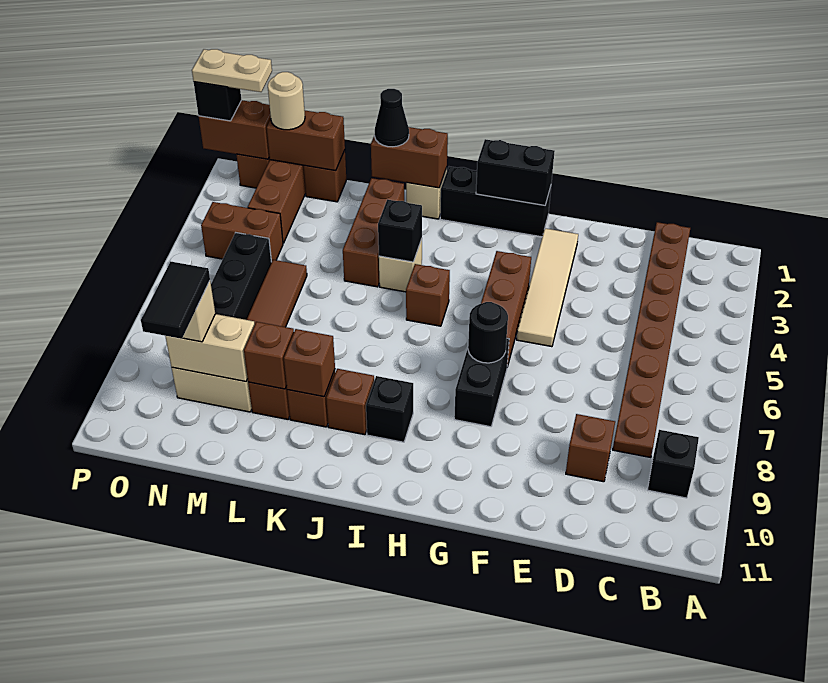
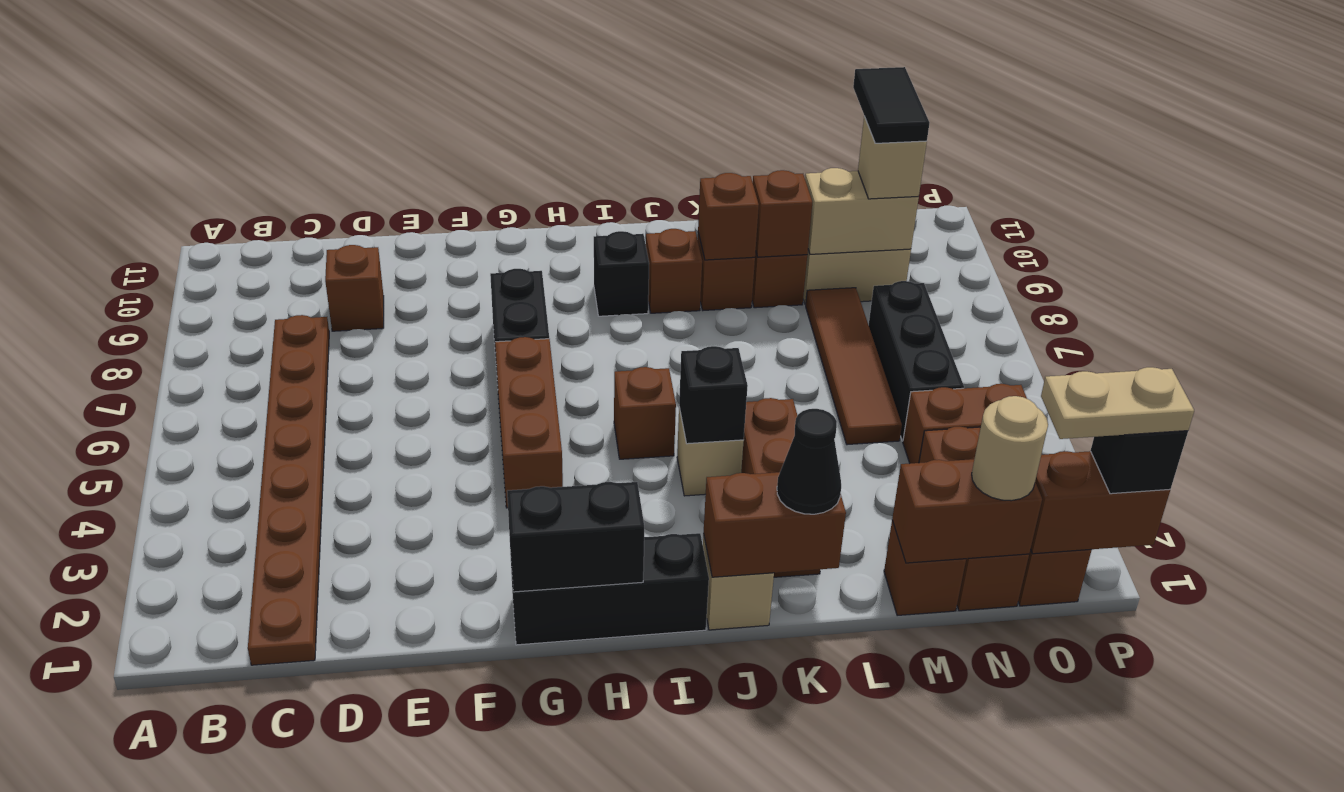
black brick B9 level 1 -> none
tan tile F2:F5 level 1 -> none
black round brick G7 level 2 -> none

